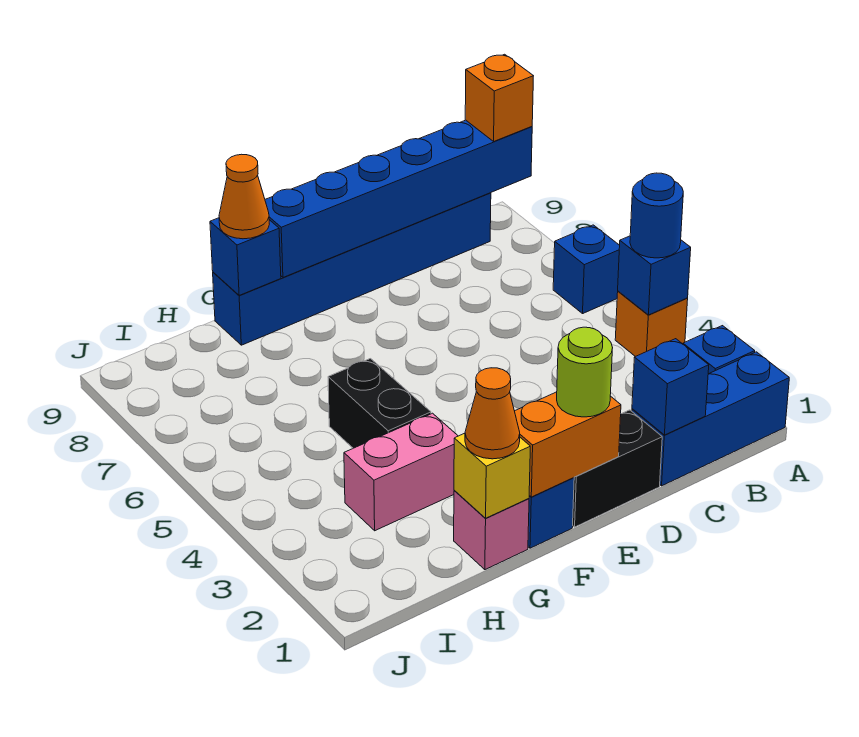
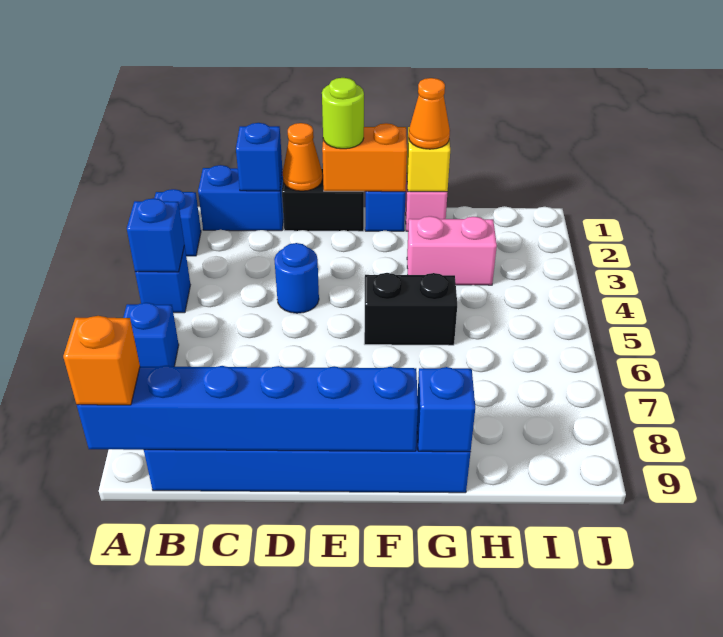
blue brick A1:C1 level 1 -> blue brick B1:C1 level 1
orange brick A4 level 1 -> blue brick A4 level 1
blue round brick A4 level 3 -> blue round brick D4 level 1
black brick G4:G5 level 1 -> black brick F5:G5 level 1
orange cone G9 level 3 -> orange cone D1 level 2

